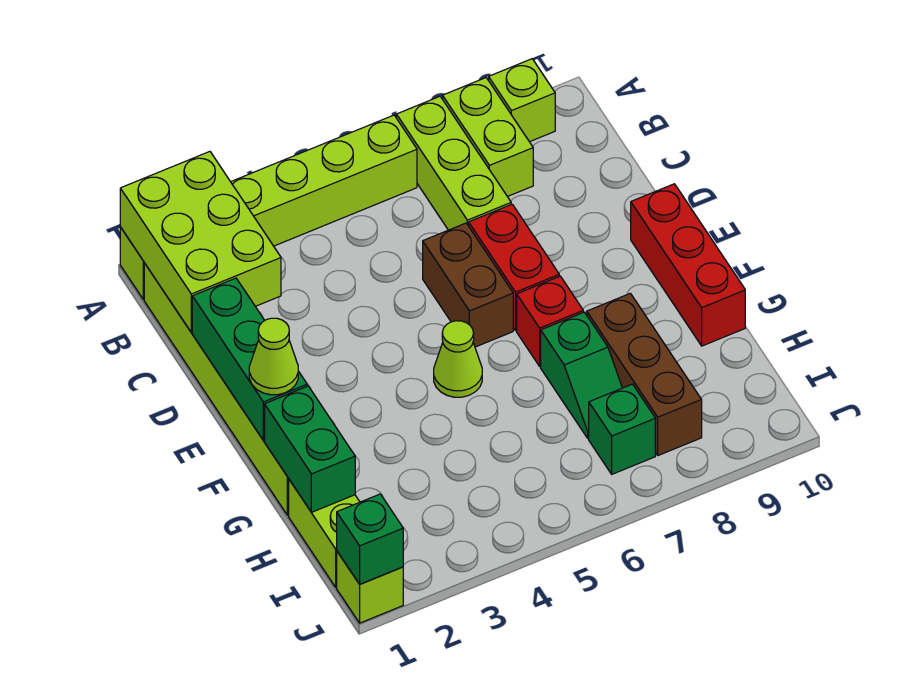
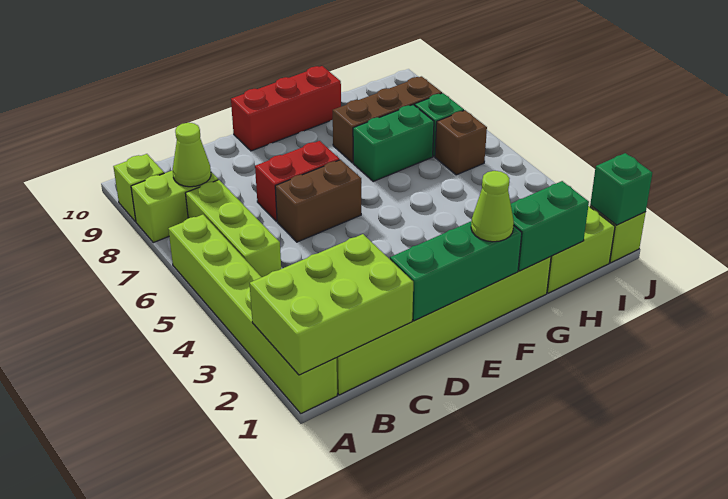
lime brick A7:C7 level 1 -> lime brick B5:B7 level 1
lime cone F5 level 1 -> lime cone B8 level 2
red brick F7 level 1 -> none
green slope G7:H7 level 1 top G -> green brick G7:H7 level 1
none -> brown brick I6 level 1

